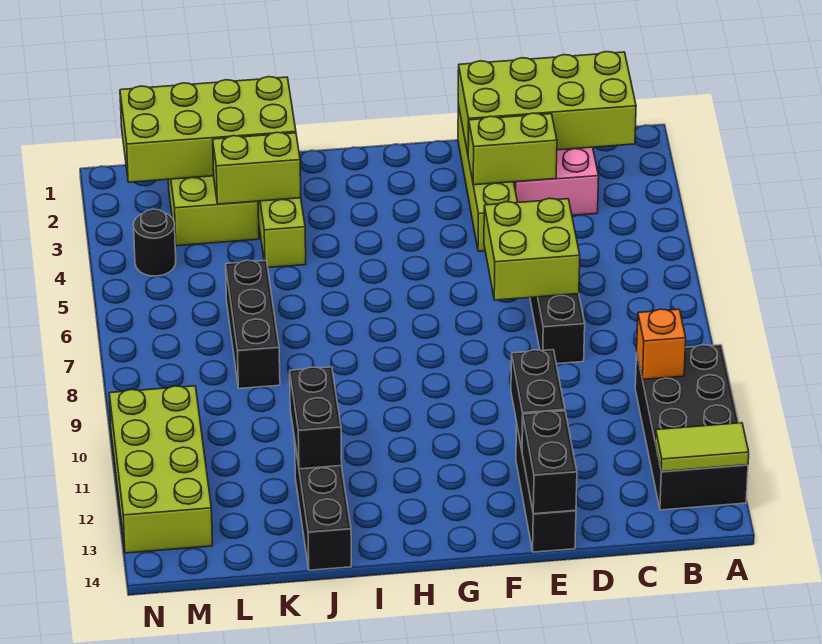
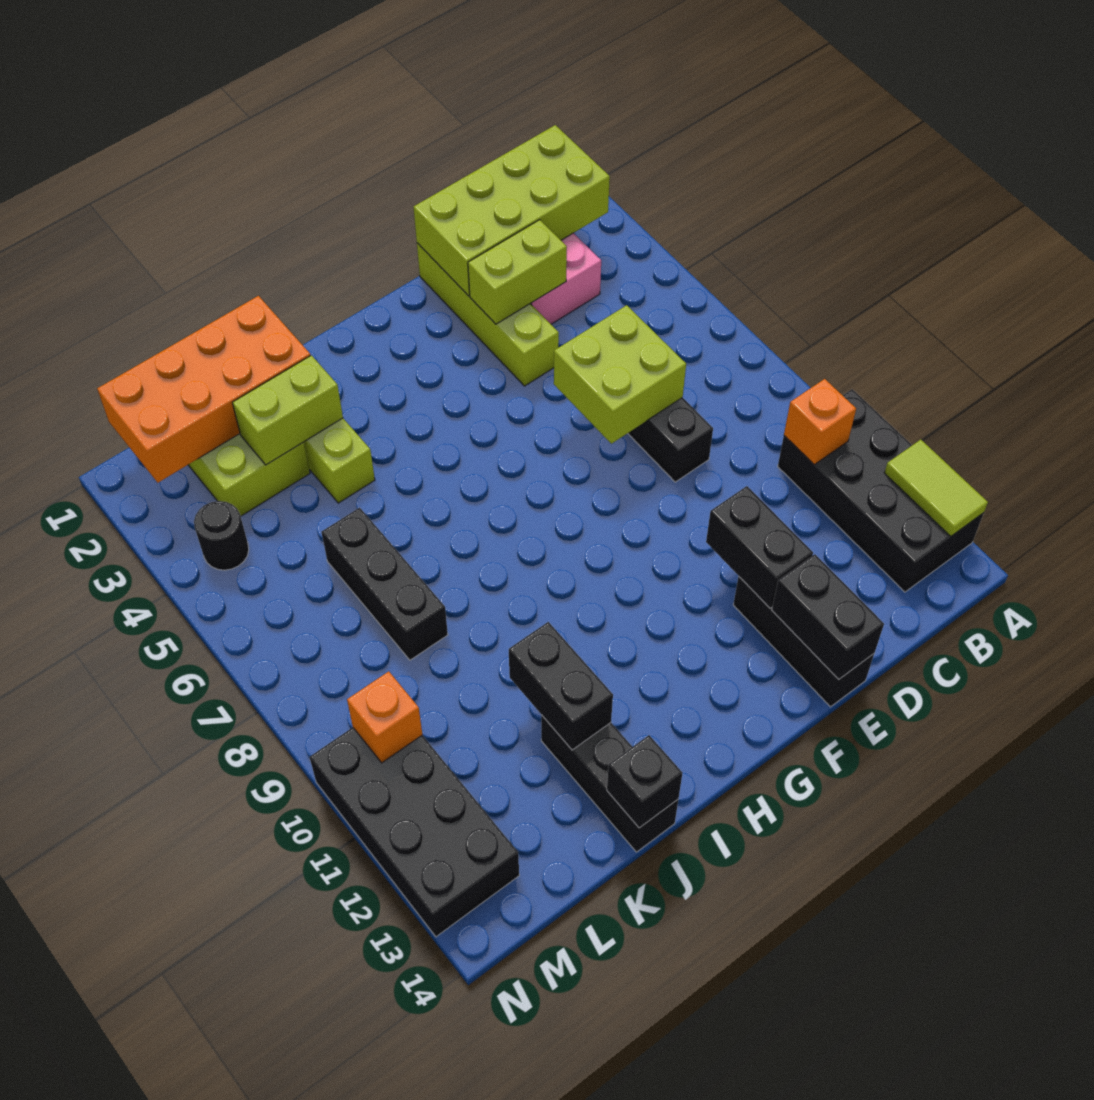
lime tile A13:B13 level 2 -> lime tile A12:A13 level 2
lime brick J1:M2 level 2 -> orange brick J1:M2 level 2
none -> black brick J14 level 2
lime brick M10:N13 level 1 -> black brick M10:N13 level 1
none -> orange brick M10 level 2

